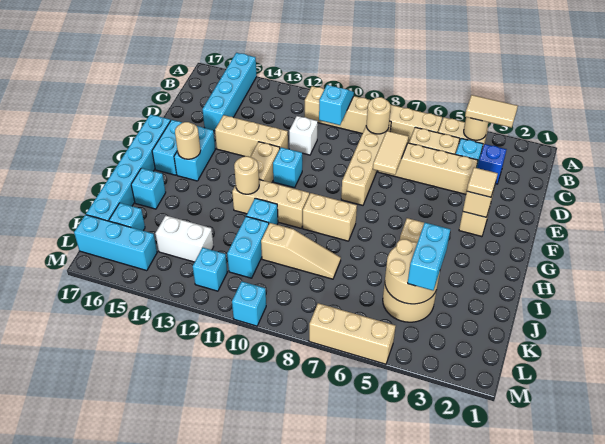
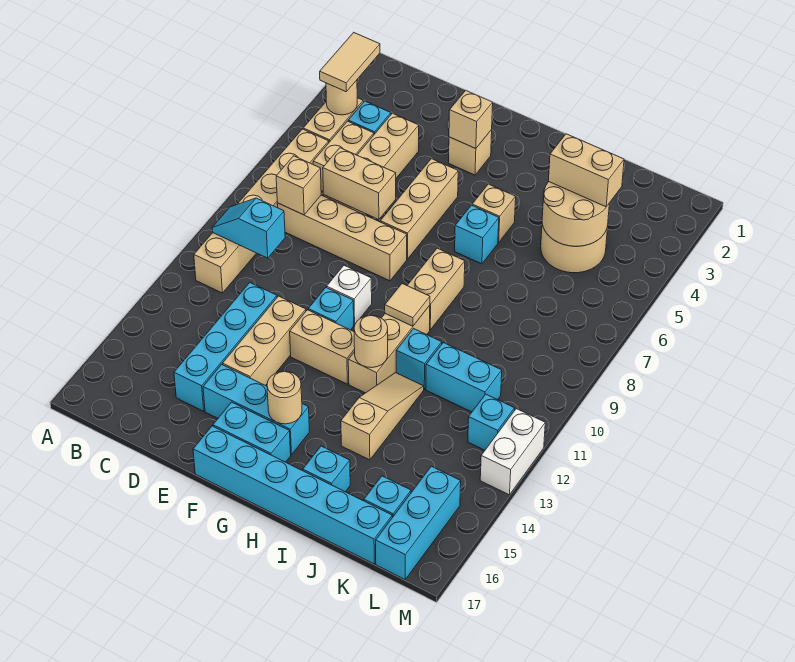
cyan brick A15:D15 level 1 -> cyan brick D12:D15 level 1
blue brick C3 level 1 -> none
tan round brick C8 level 2 -> tan brick C8 level 2
tan tile D7:E7 level 2 -> tan brick D7:E7 level 2
white brick D11 level 1 -> white brick F10 level 1
tan tile F3 level 3 -> tan tile H10 level 2
cyan brick F15:G15 level 1 -> cyan brick E15:G15 level 1
cyan brick J4:K4 level 3 -> tan brick J4:K4 level 3
tan slope J8:J10 level 1 top 10 -> tan slope I12:I14 level 1 top 14
white brick K13:K14 level 1 -> white brick M12:M13 level 1
tan brick M5:M7 level 1 -> tan brick F5:F7 level 1
cyan brick M10 level 1 -> cyan brick H6 level 1

